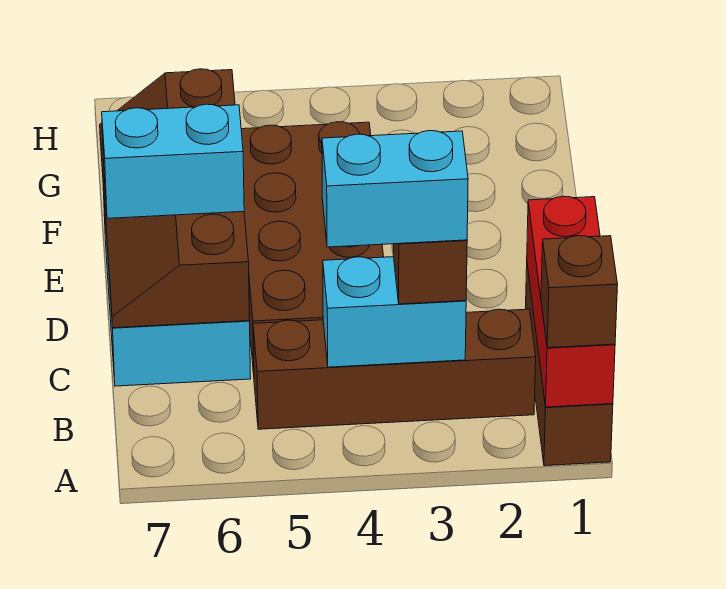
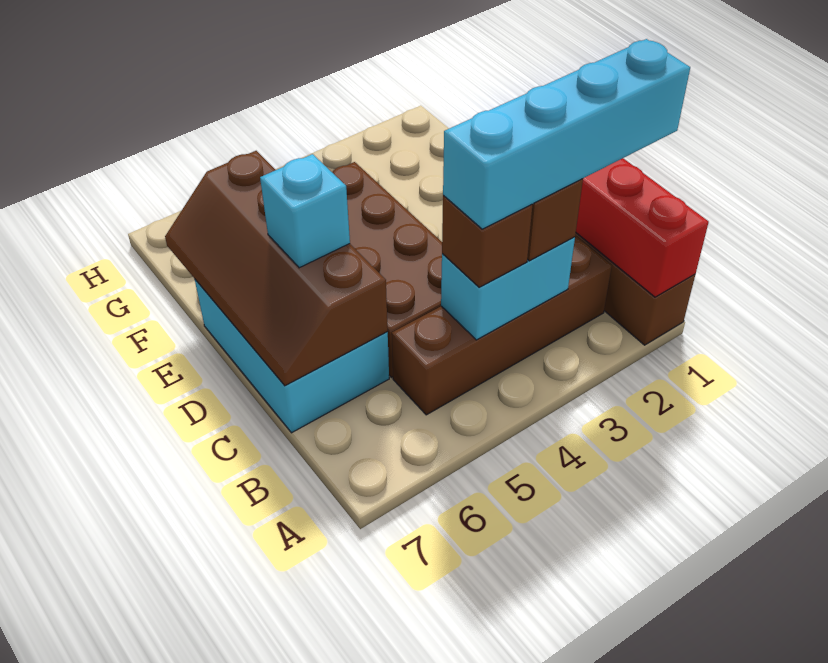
brown brick A1 level 3 -> brown brick B4 level 3
cyan brick B3:B4 level 4 -> cyan brick B1:B4 level 4
cyan brick D6:D7 level 3 -> cyan brick D6 level 3

